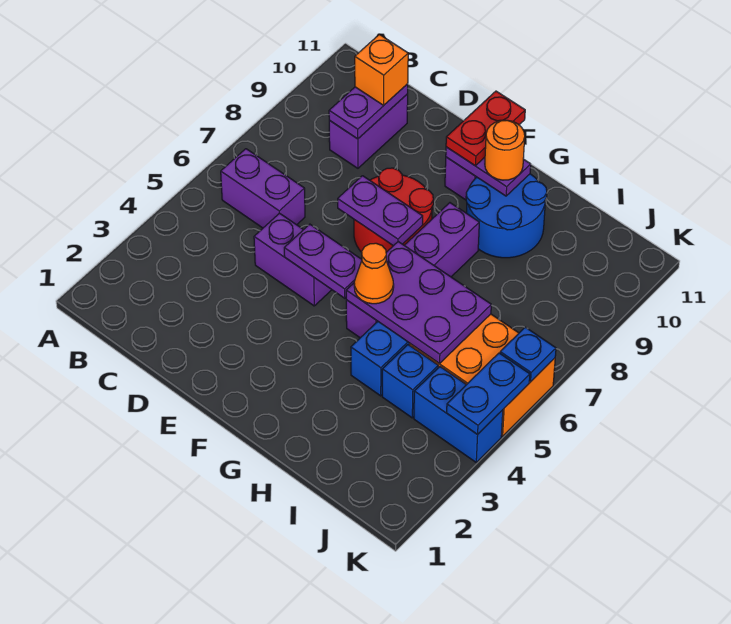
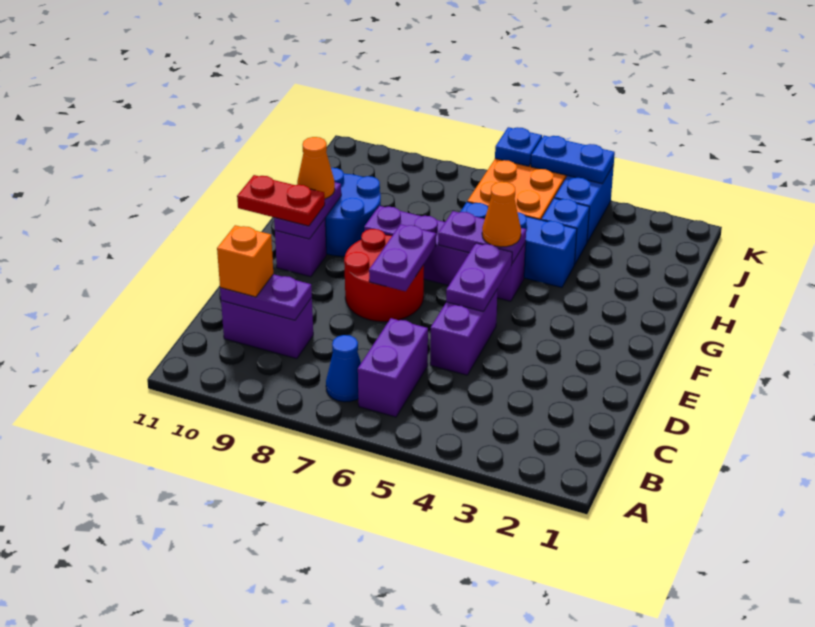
none -> blue cone B7 level 1
purple plate G5:I6 level 2 -> purple plate G5:G6 level 2
orange round brick G10 level 3 -> orange cone G10 level 3

